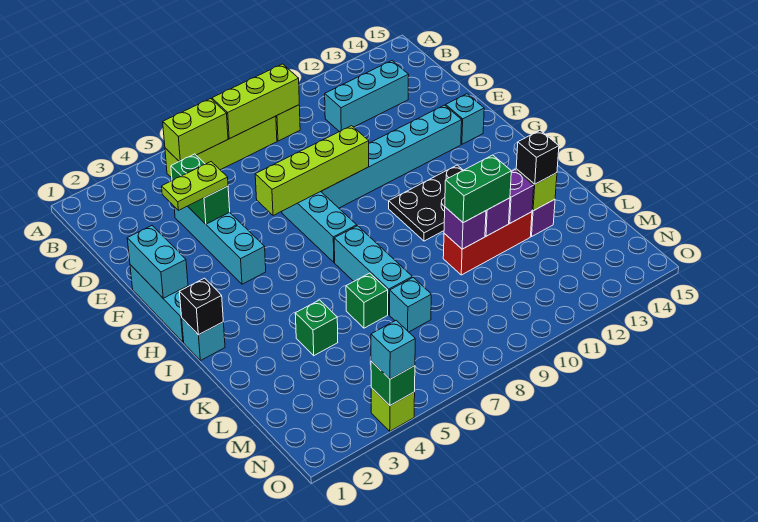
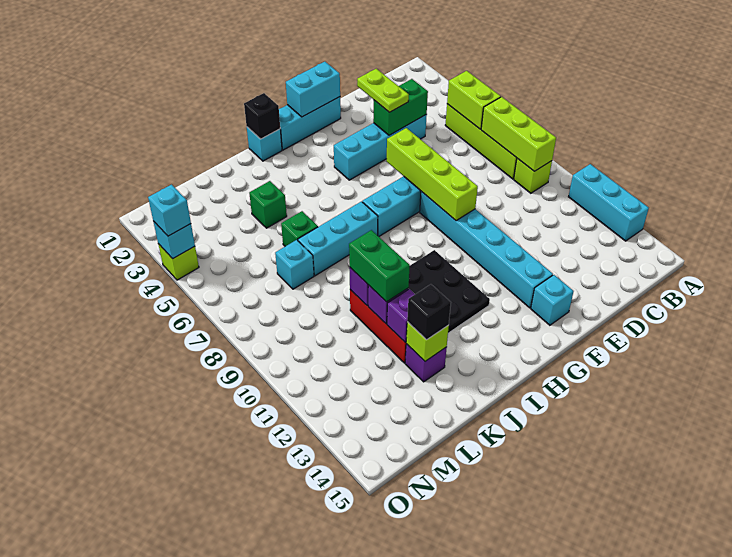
cyan brick C11:C13 level 1 -> cyan brick A11:A13 level 1
green brick O4 level 2 -> cyan brick O4 level 2

